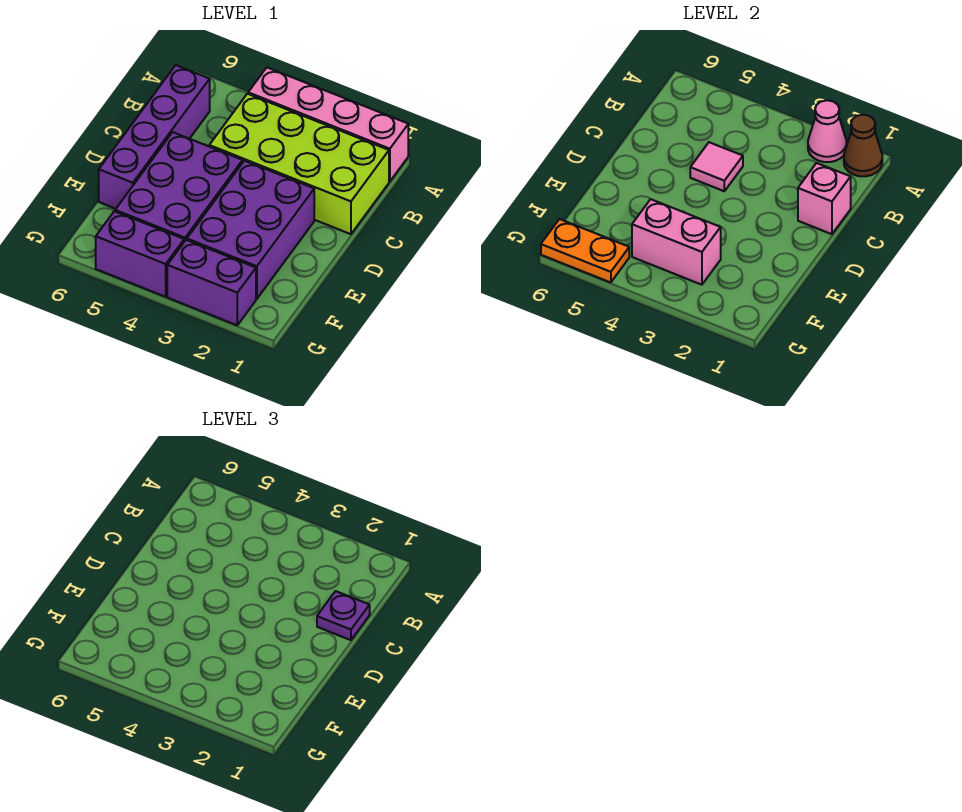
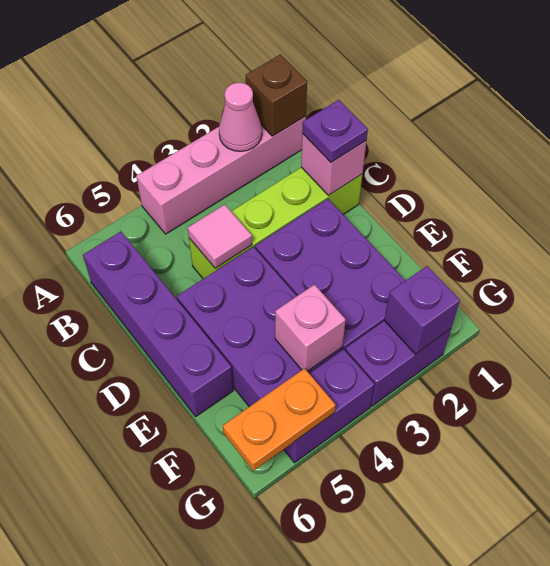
brown cone A1 level 2 -> brown brick A1 level 2
lime brick B1:C4 level 1 -> lime brick C1:C4 level 1
pink brick F3:F4 level 2 -> pink brick F4 level 2
none -> purple brick G2 level 2

